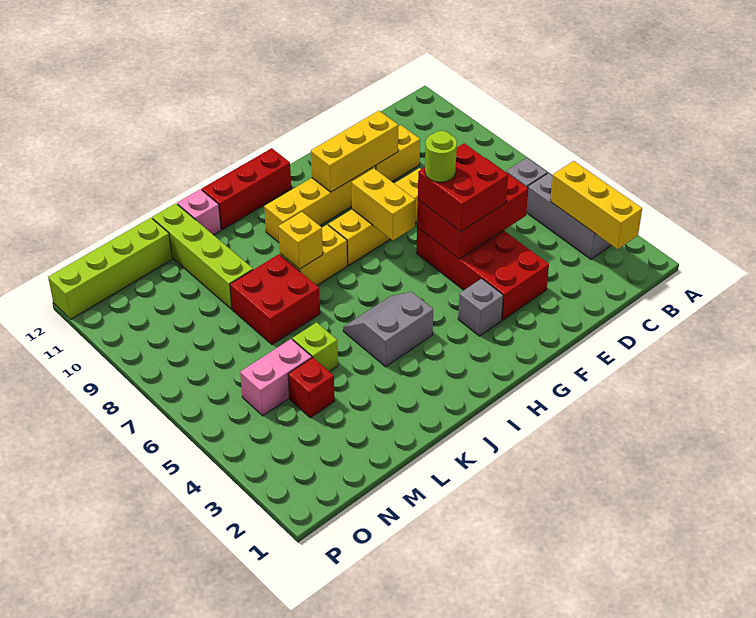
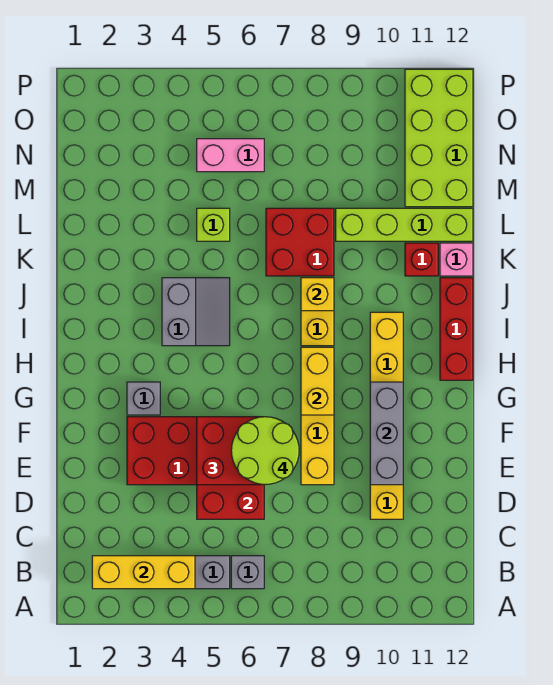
yellow brick E10:G10 level 2 -> grey brick E10:G10 level 2
lime round brick F6 level 4 -> lime round brick E6:F7 level 4
yellow brick G7:G8 level 2 -> yellow brick G8:H8 level 2
red brick M4 level 1 -> red brick K11 level 1
pink brick M5:N5 level 1 -> pink brick N5:N6 level 1
lime brick M12:P12 level 1 -> lime brick M11:P12 level 1

